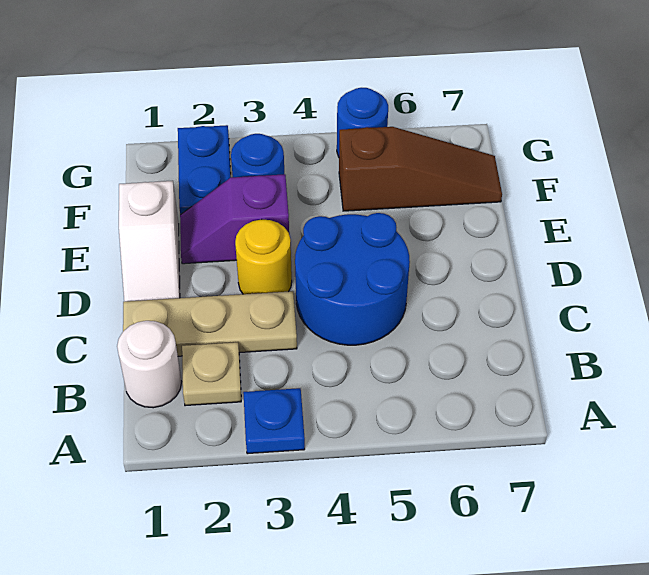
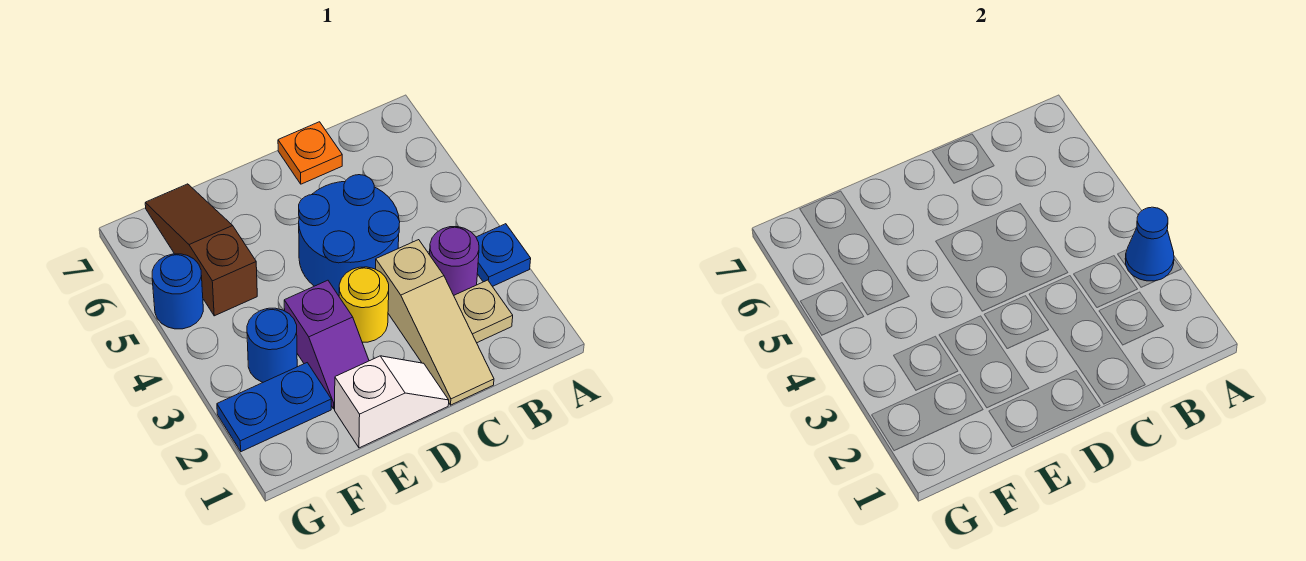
none -> blue cone A3 level 2
white round brick B1 level 1 -> none
none -> purple round brick B3 level 1
tan plate C1:C3 level 1 -> tan slope C1:C3 level 1 top 3
none -> orange plate C7 level 1

